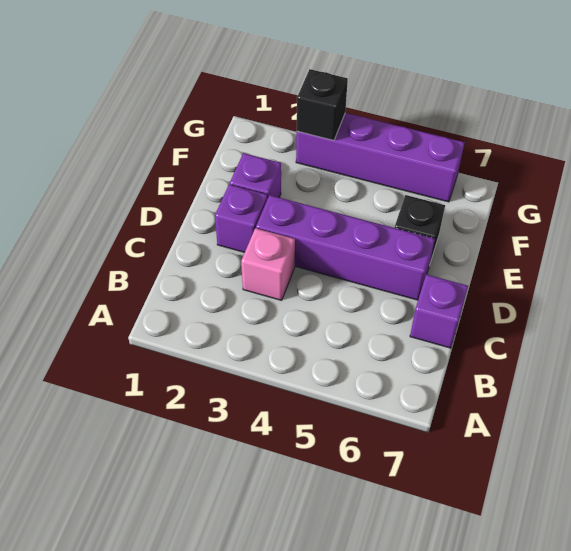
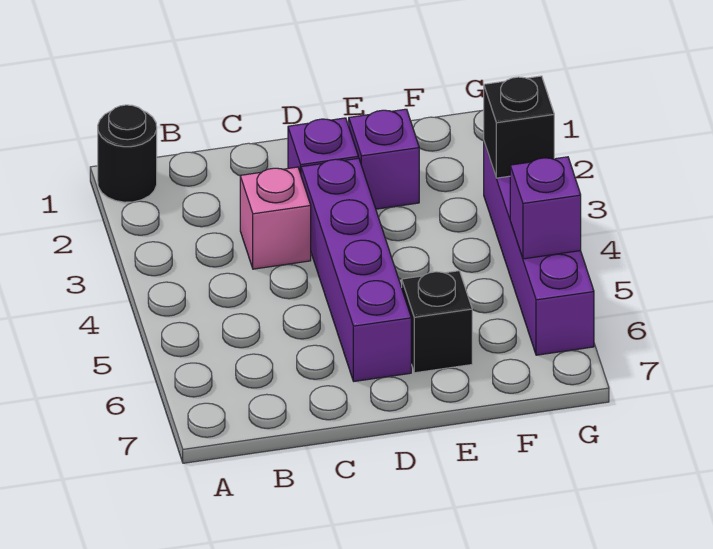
none -> black round brick A1 level 1
purple brick C7 level 1 -> purple brick G5 level 2

